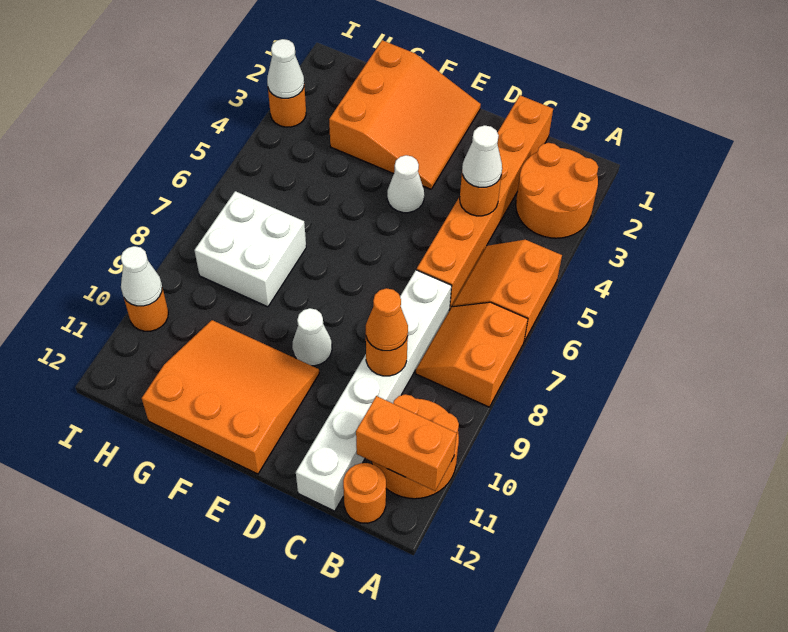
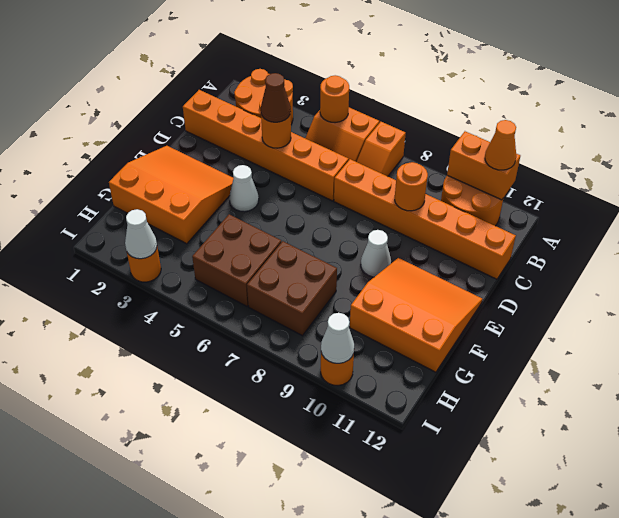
orange slope A7:B8 level 1 top A -> orange slope A7:B7 level 1 top A
orange brick A11:B11 level 2 -> orange brick A10:A11 level 2
orange round brick B12 level 1 -> orange round brick A5 level 2
white cone C4 level 3 -> brown cone C4 level 3
white brick C7:C12 level 1 -> orange brick C7:C12 level 1
orange cone C9 level 3 -> orange cone A11 level 3
orange slope E10:G12 level 1 top 12 -> orange slope E10:G12 level 1 top G
none -> brown brick G5:H6 level 1
white brick G7:H8 level 1 -> brown brick G7:H8 level 1

